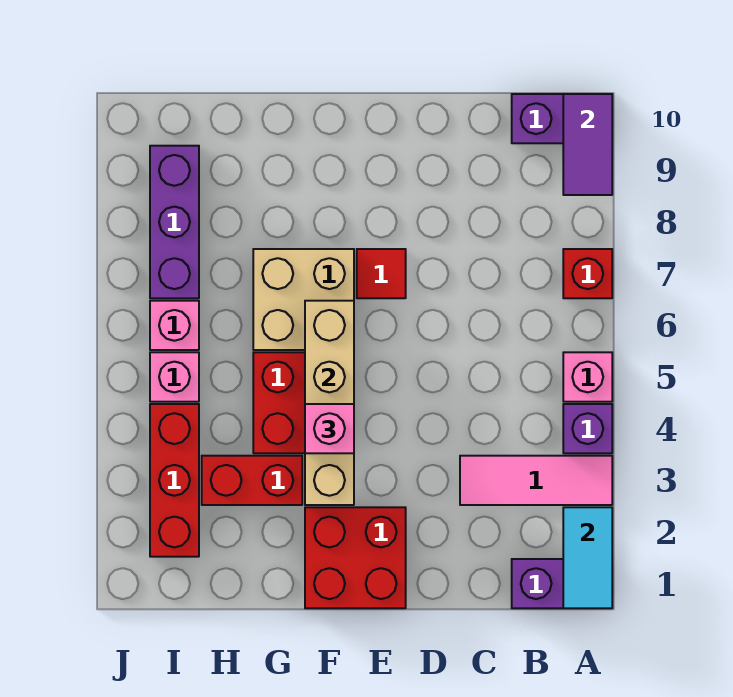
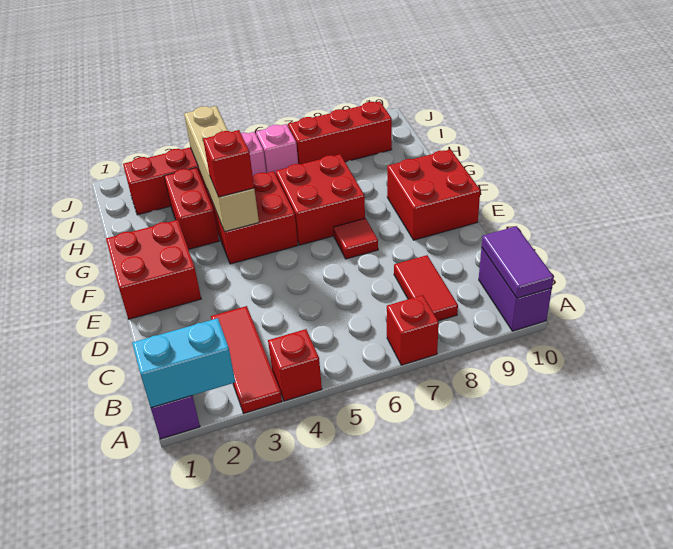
cyan tile A1:A2 level 2 -> cyan brick A1:A2 level 2
pink tile A3:C3 level 1 -> red tile A3:C3 level 1
purple brick A4 level 1 -> red brick A4 level 1
pink brick A5 level 1 -> none
purple tile A9:A10 level 2 -> purple tile A10:B10 level 2
none -> red tile B8:C8 level 1
none -> red brick E9:F10 level 1
tan brick F3:F6 level 2 -> tan brick F4:I4 level 2
pink brick F4 level 3 -> red brick F4 level 3
tan brick F6:G7 level 1 -> red brick F6:G7 level 1
purple brick I7:I9 level 1 -> red brick I7:I9 level 1

